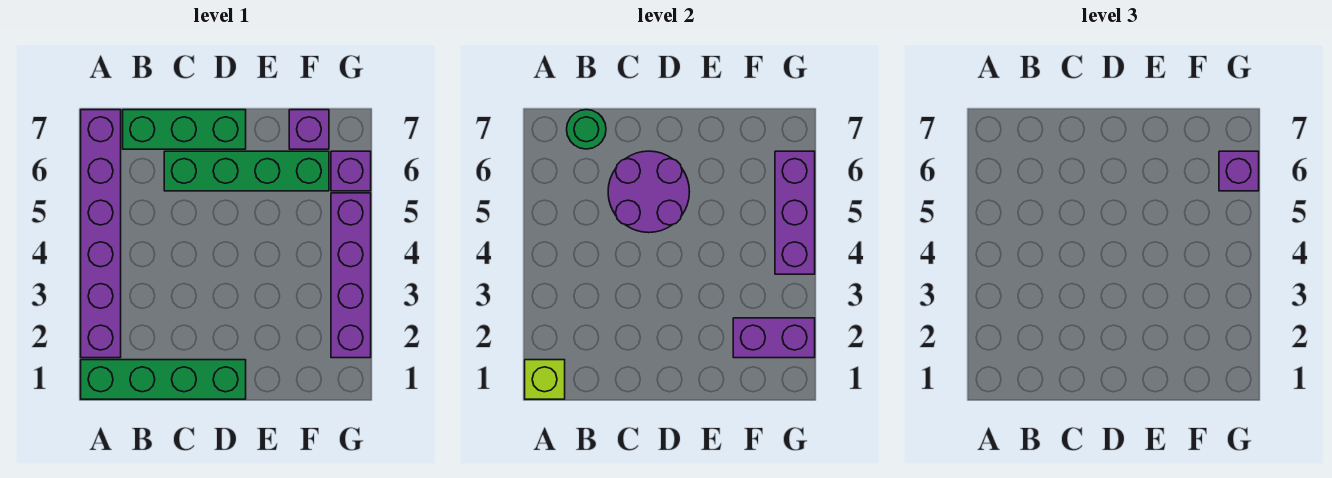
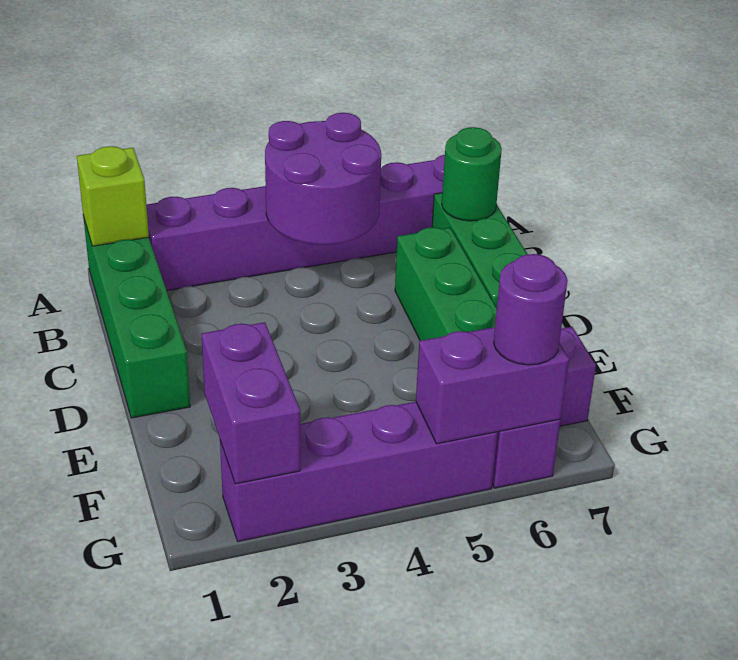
purple round brick C5:D6 level 2 -> purple round brick A4:B5 level 2
purple brick G4:G6 level 2 -> purple brick G5:G6 level 2
purple brick G6 level 3 -> purple round brick G6 level 3

